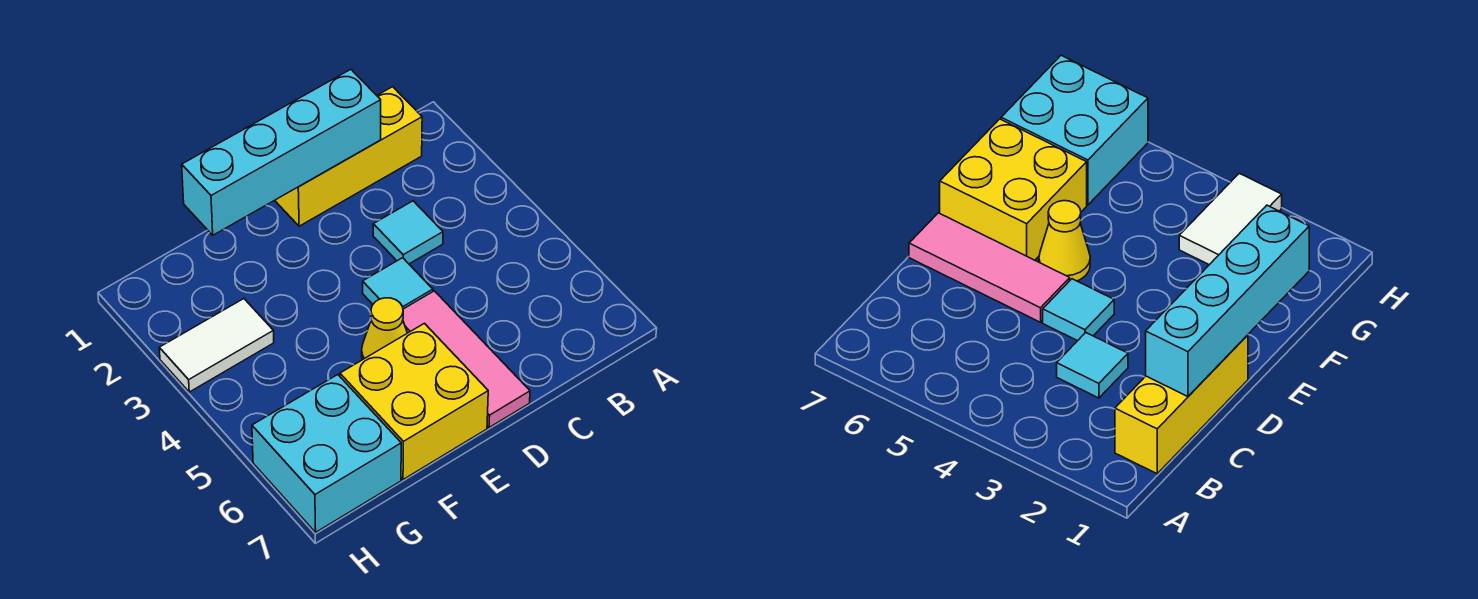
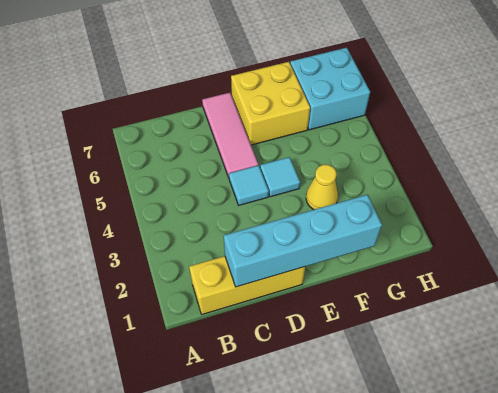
cyan tile C3 level 1 -> cyan tile E4 level 1
yellow cone E5 level 1 -> yellow cone F3 level 1
white tile G3:H3 level 1 -> none

